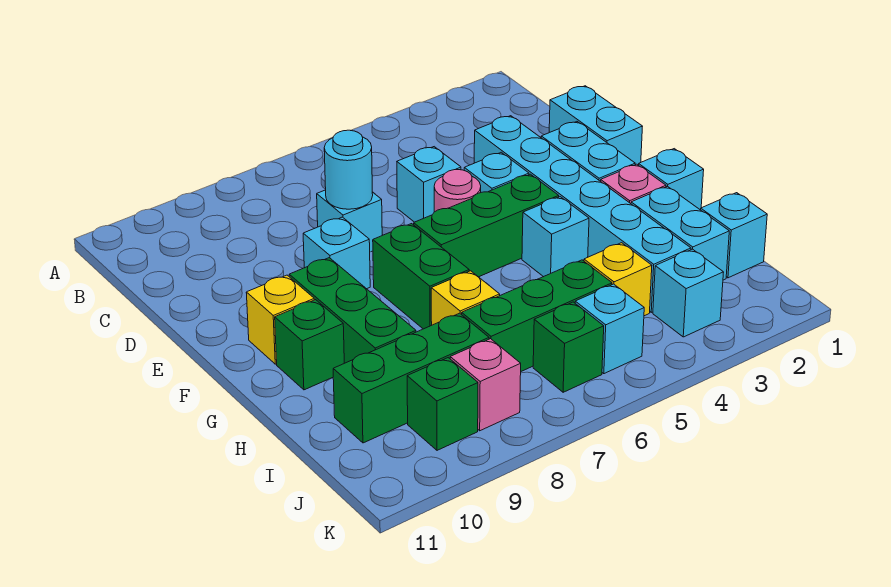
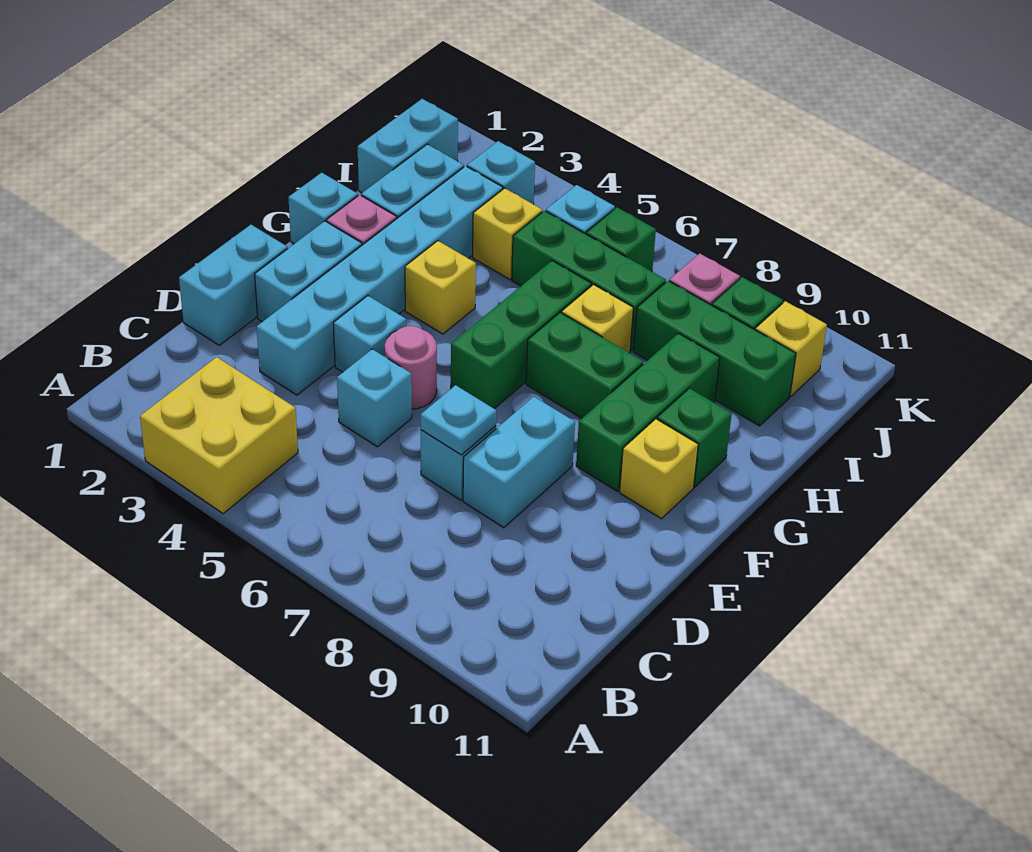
none -> yellow brick A3:B4 level 1
cyan round brick D7 level 2 -> cyan plate D7 level 2
cyan brick E8 level 1 -> cyan brick D8:E8 level 1
green brick F4:F6 level 1 -> green brick F6:H6 level 1
green brick F7:G7 level 1 -> green brick G7:G8 level 1
cyan brick G4 level 1 -> yellow brick G4 level 1
cyan brick I1 level 1 -> cyan brick I1:J1 level 1
none -> yellow brick J10 level 1

